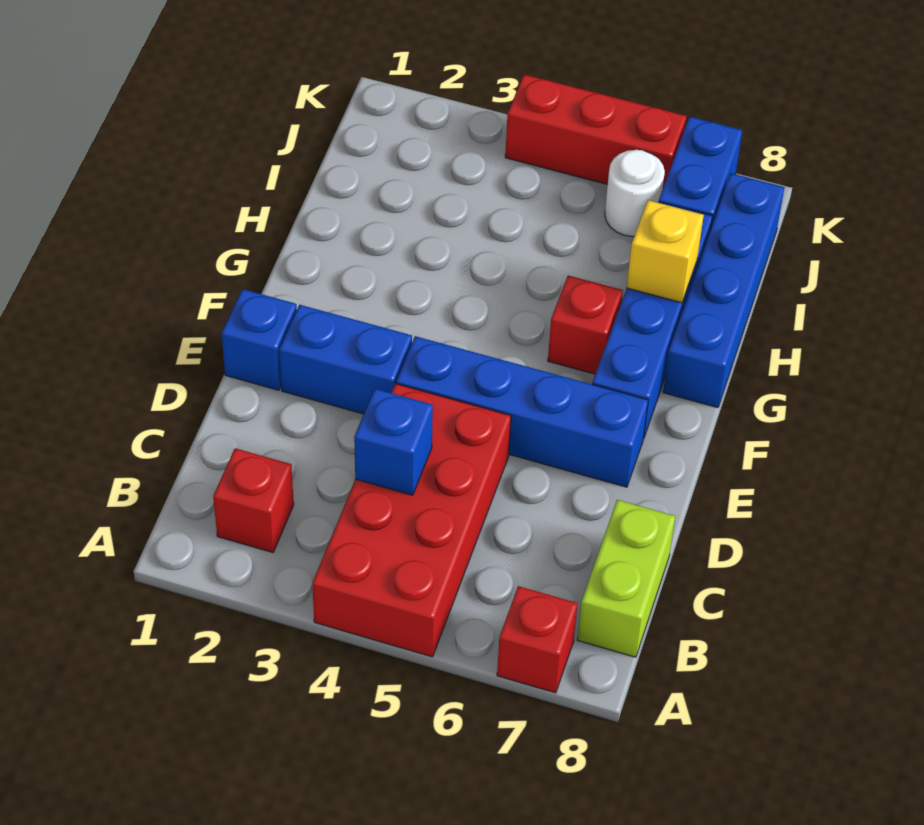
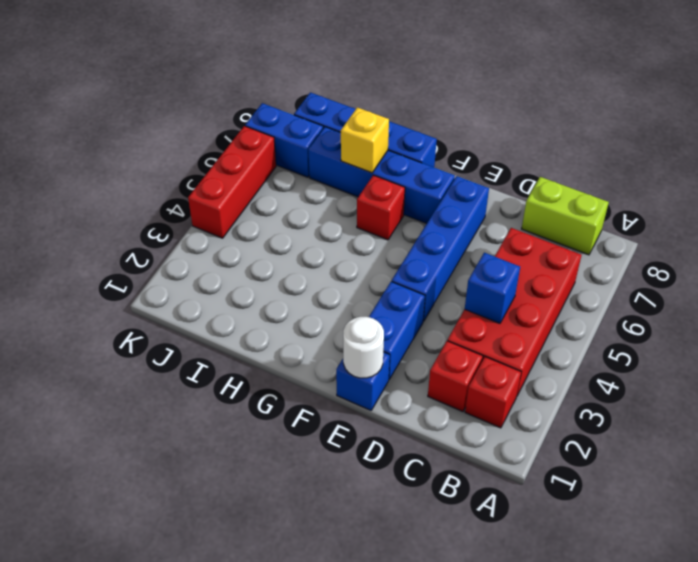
red brick A4:D5 level 1 -> red brick B3:C6 level 1
red brick A7 level 1 -> red brick C2 level 1
white round brick J6 level 1 -> white round brick E1 level 2

